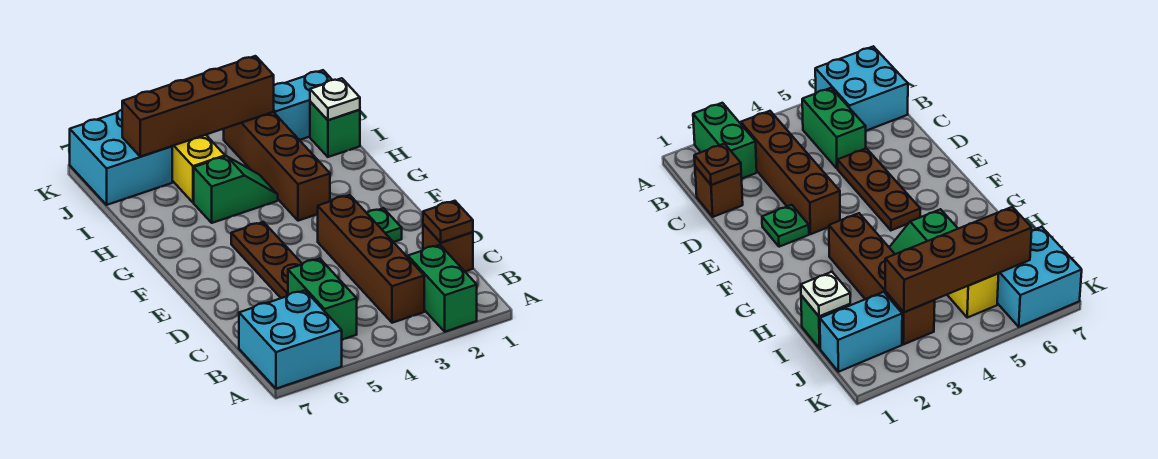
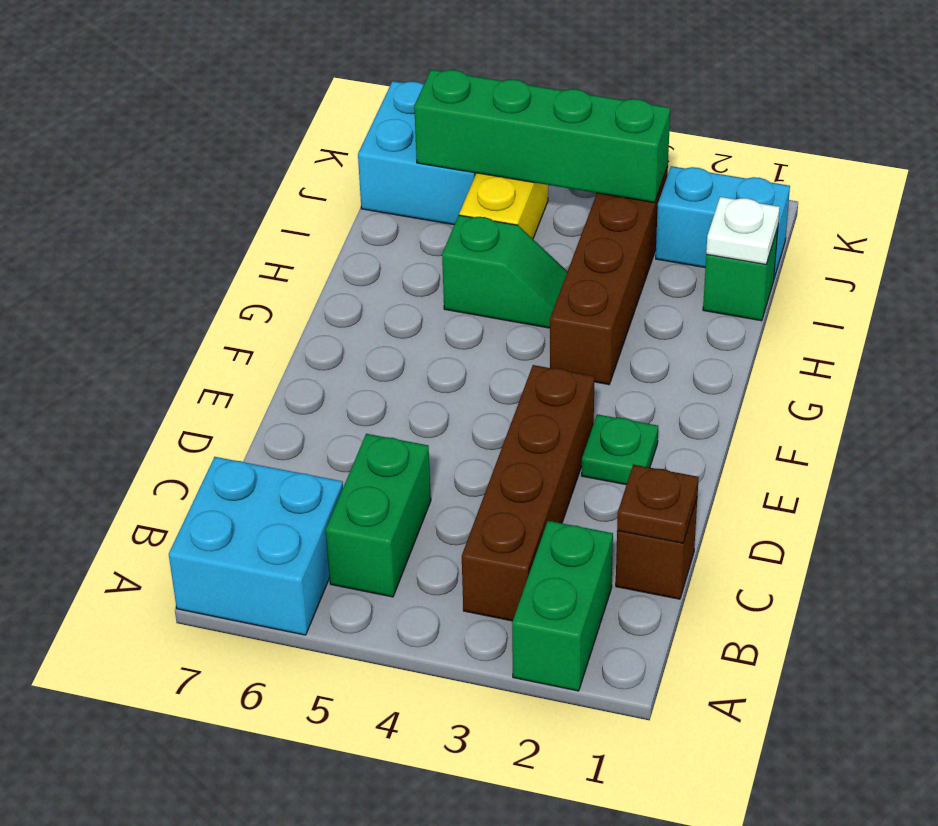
brown plate D5:F5 level 1 -> none
brown brick J3:J6 level 2 -> green brick J3:J6 level 2

